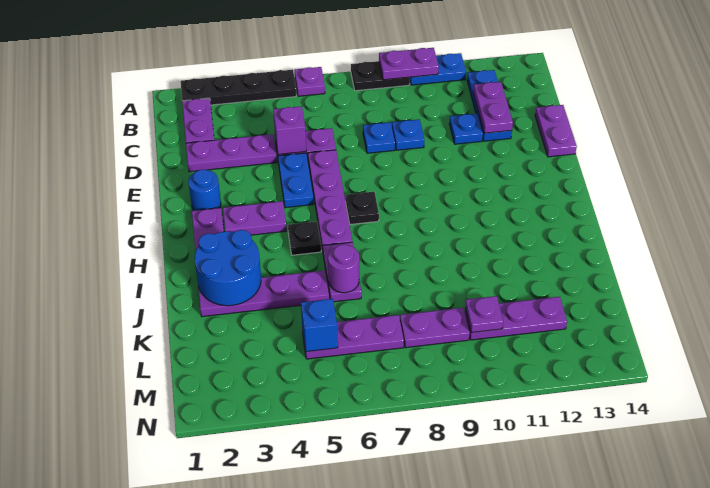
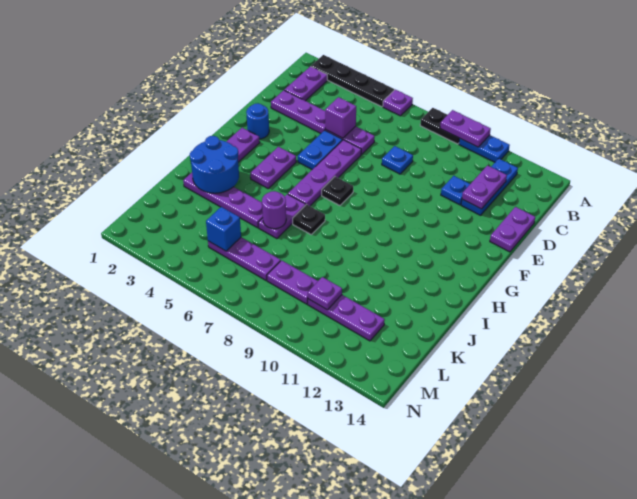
blue plate D9 level 1 -> none
purple plate G3:G4 level 1 -> purple plate G4:H4 level 1
black plate H5 level 1 -> black plate I7 level 1

